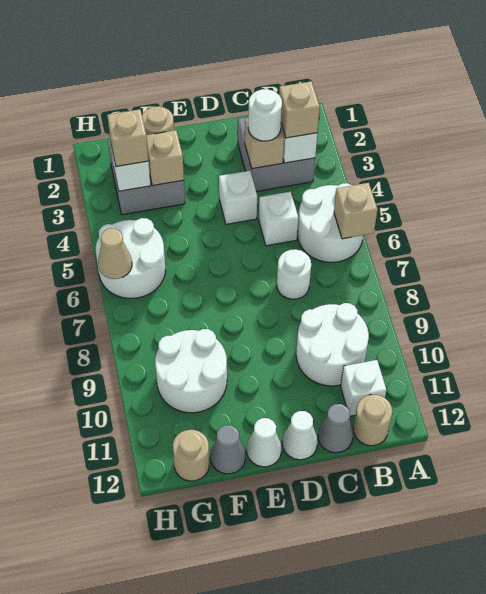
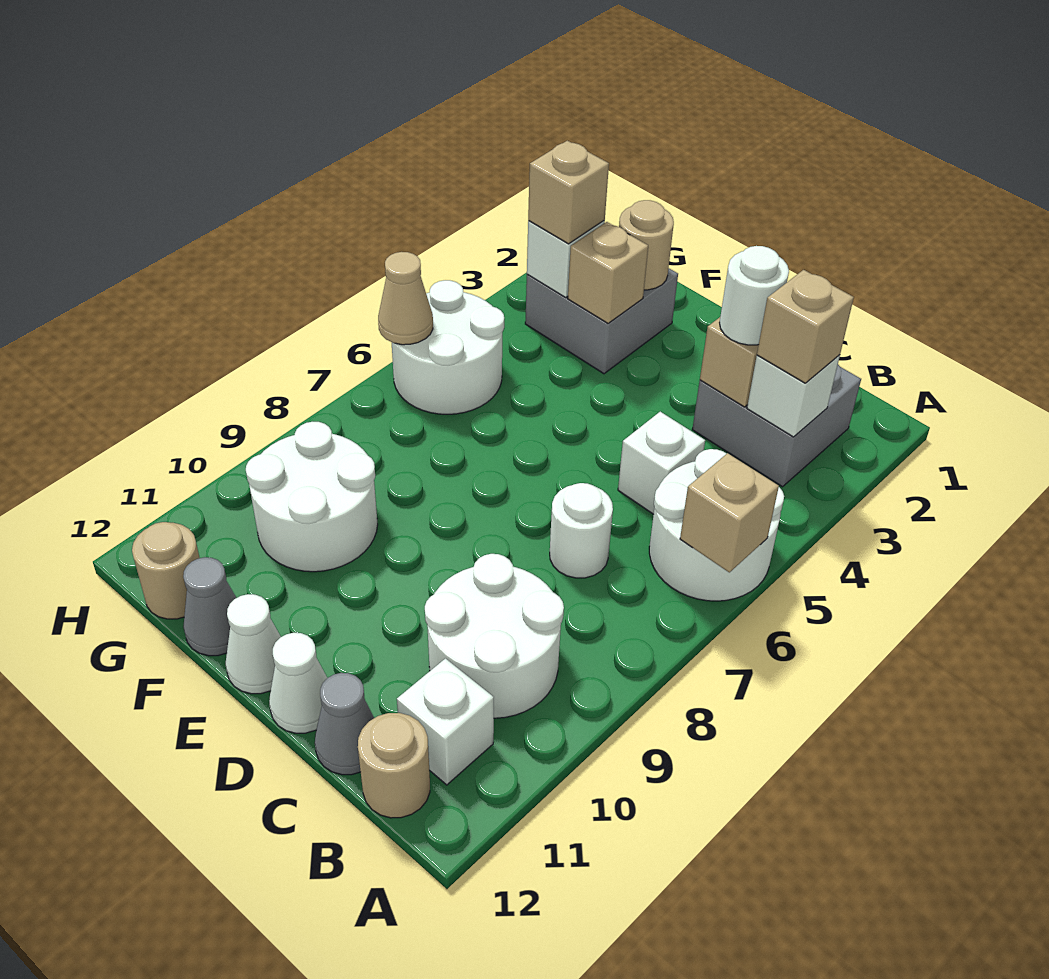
white brick D4 level 1 -> none

